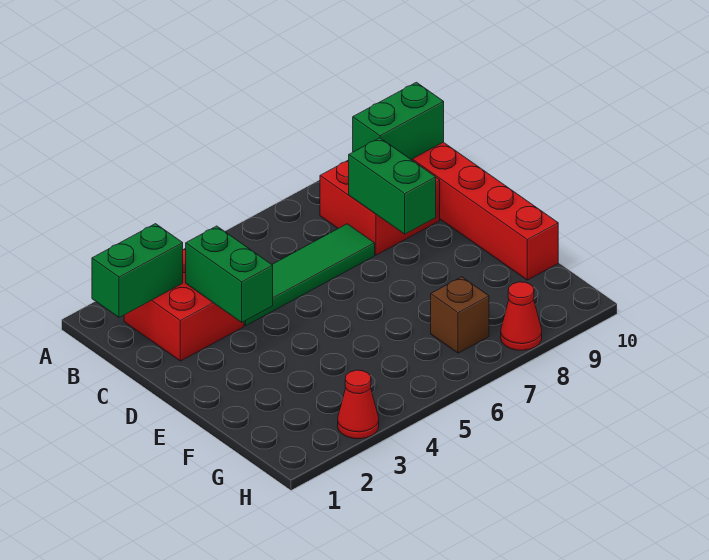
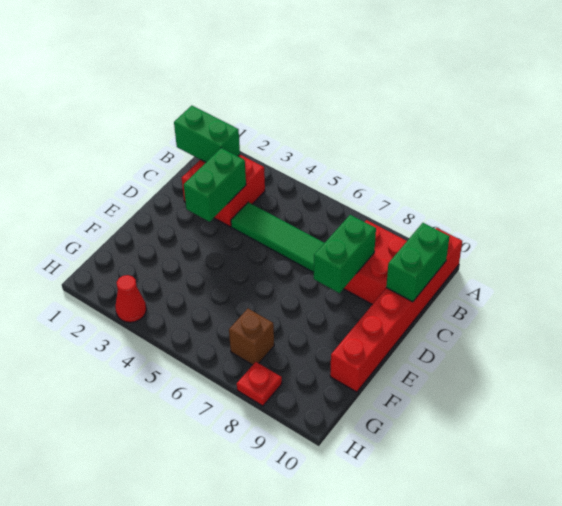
green brick B9:B10 level 2 -> green brick B10:C10 level 2
red cone H8 level 1 -> red plate H8 level 1

